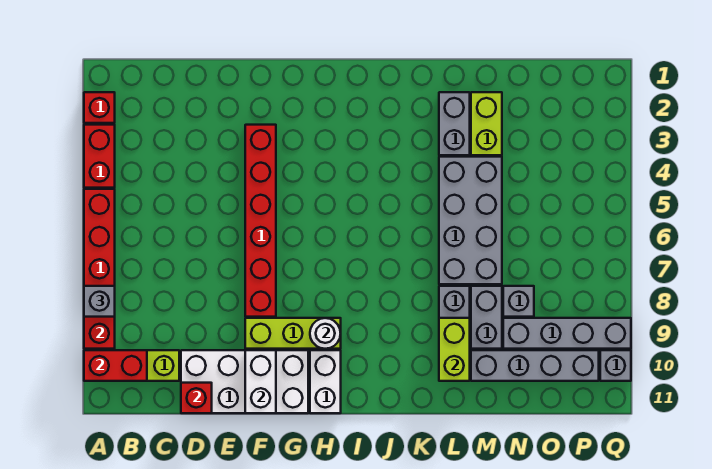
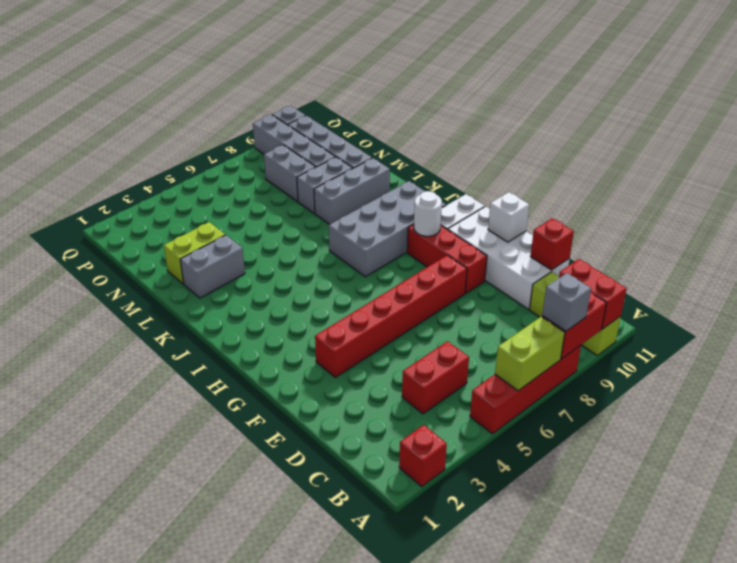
red brick A3:A4 level 1 -> red brick C4:C5 level 1
lime brick F9:H9 level 1 -> red brick F9:H9 level 1
white brick F10:F11 level 2 -> white brick F11 level 2
grey brick L4:M7 level 1 -> grey brick I7:J10 level 1
lime brick L9:L10 level 2 -> lime brick A6:A7 level 2
grey brick N8 level 1 -> grey brick N8:O8 level 1

